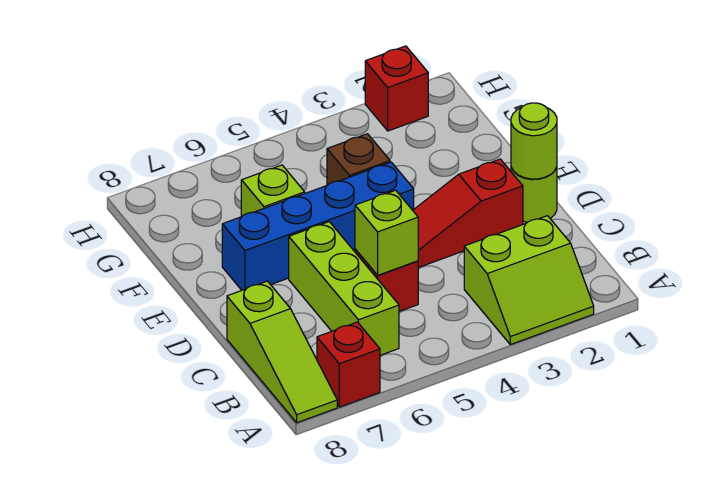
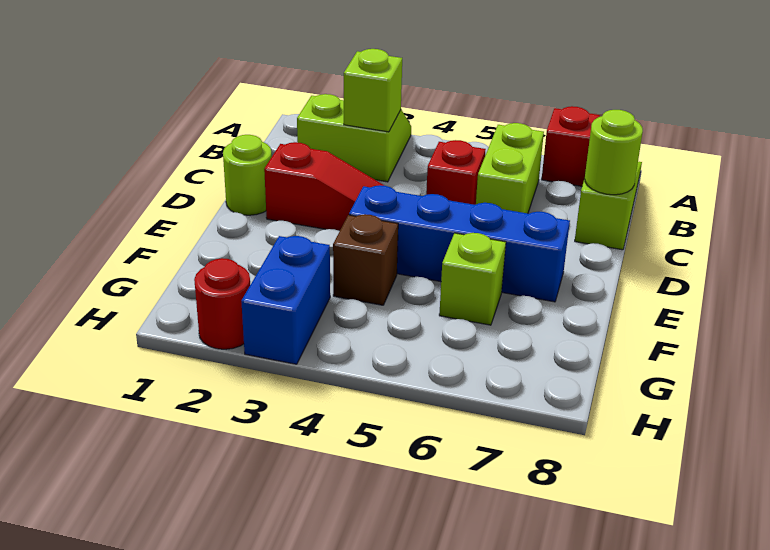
lime brick B6:D6 level 1 -> lime brick B6:C6 level 1
lime brick C5 level 2 -> lime brick B3 level 2
lime round brick D1 level 2 -> lime round brick C8 level 2
none -> blue brick G3:H3 level 1
red brick H2 level 1 -> red round brick H2 level 1

